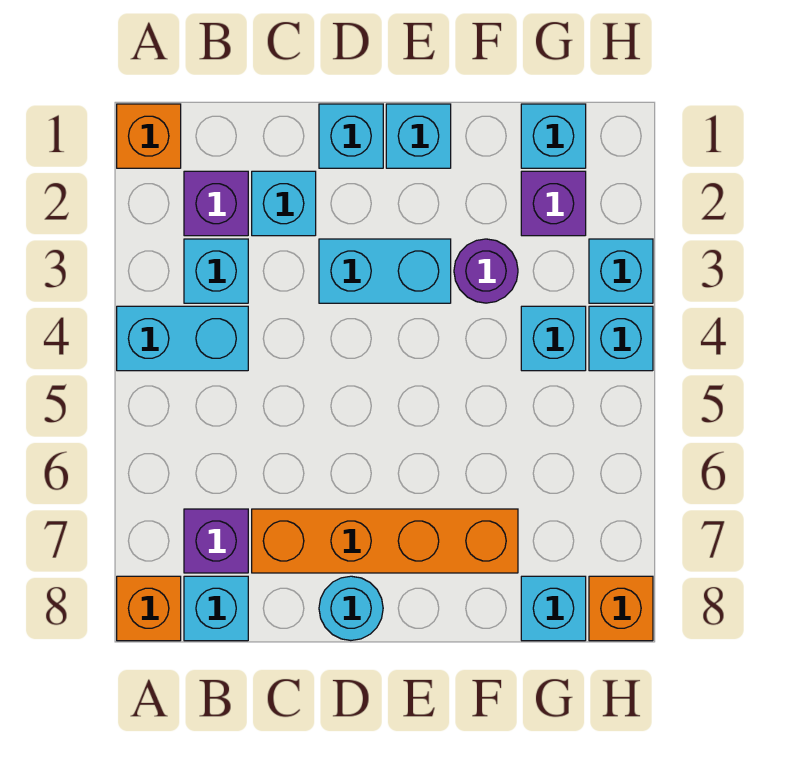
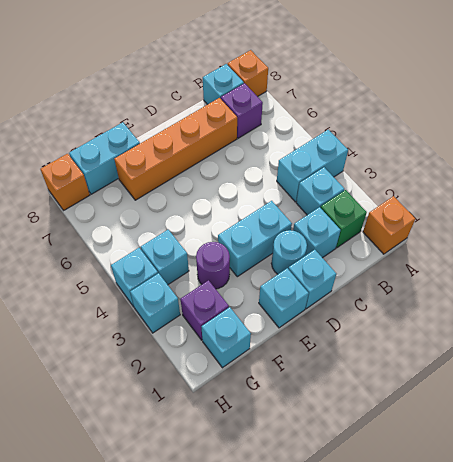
purple brick B2 level 1 -> green brick B2 level 1
cyan round brick D8 level 1 -> cyan round brick D2 level 1
cyan brick G8 level 1 -> cyan brick F8:G8 level 1

